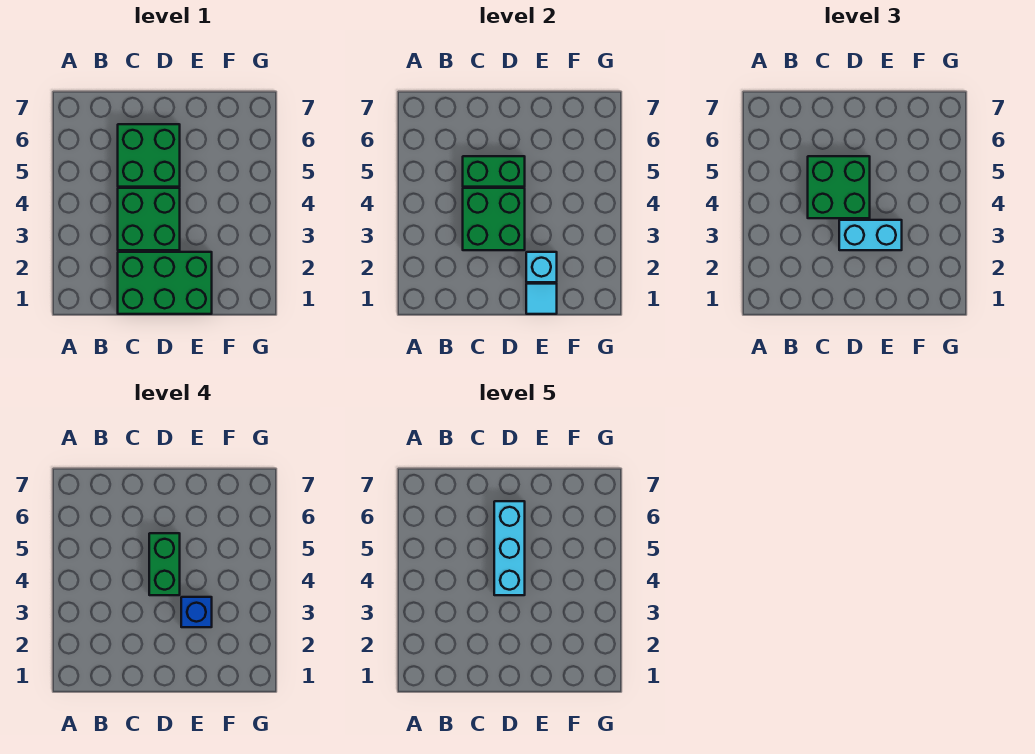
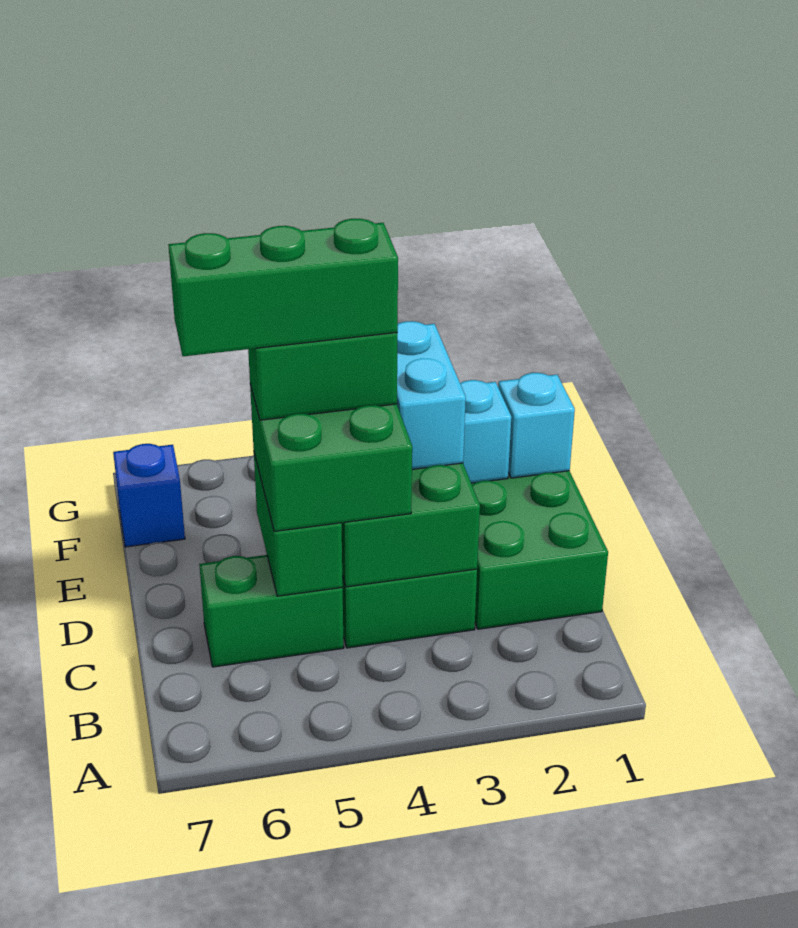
green brick C5:D6 level 1 -> green brick C5:C6 level 1
cyan brick D4:D6 level 5 -> green brick D4:D6 level 5
cyan tile E1 level 2 -> cyan brick E1 level 2
blue brick E3 level 4 -> blue brick F7 level 1

